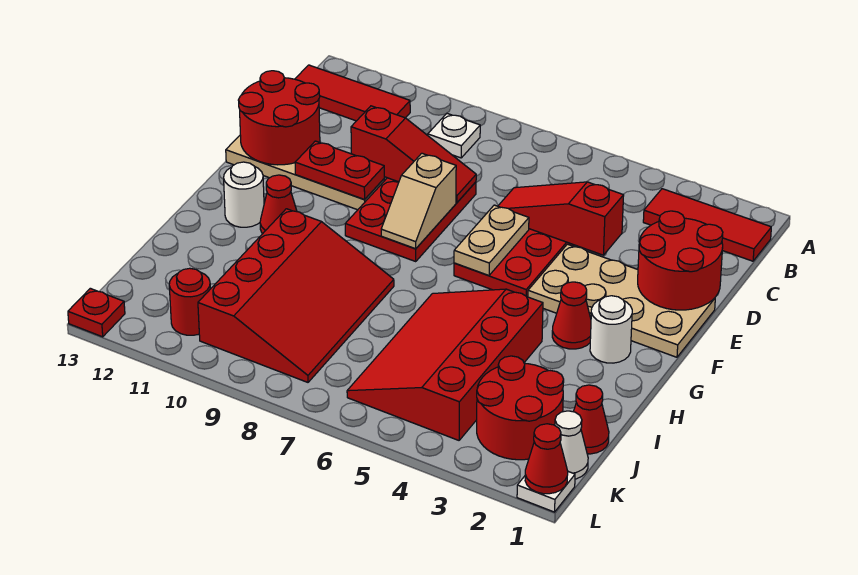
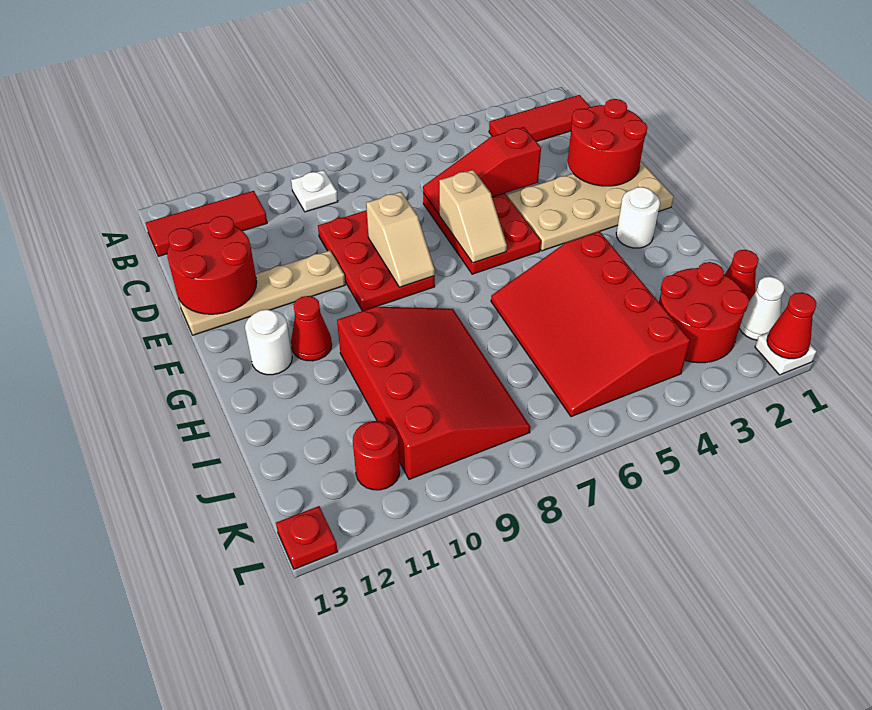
red slope D8:D10 level 2 top 10 -> none
tan plate E6:F6 level 2 -> tan slope E6:F6 level 2 top E
red plate E10:E11 level 2 -> none
red cone G3 level 1 -> none

